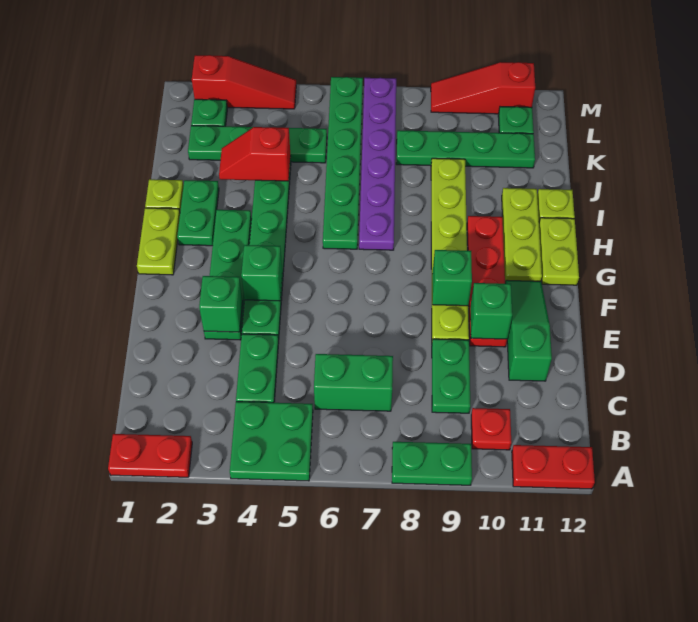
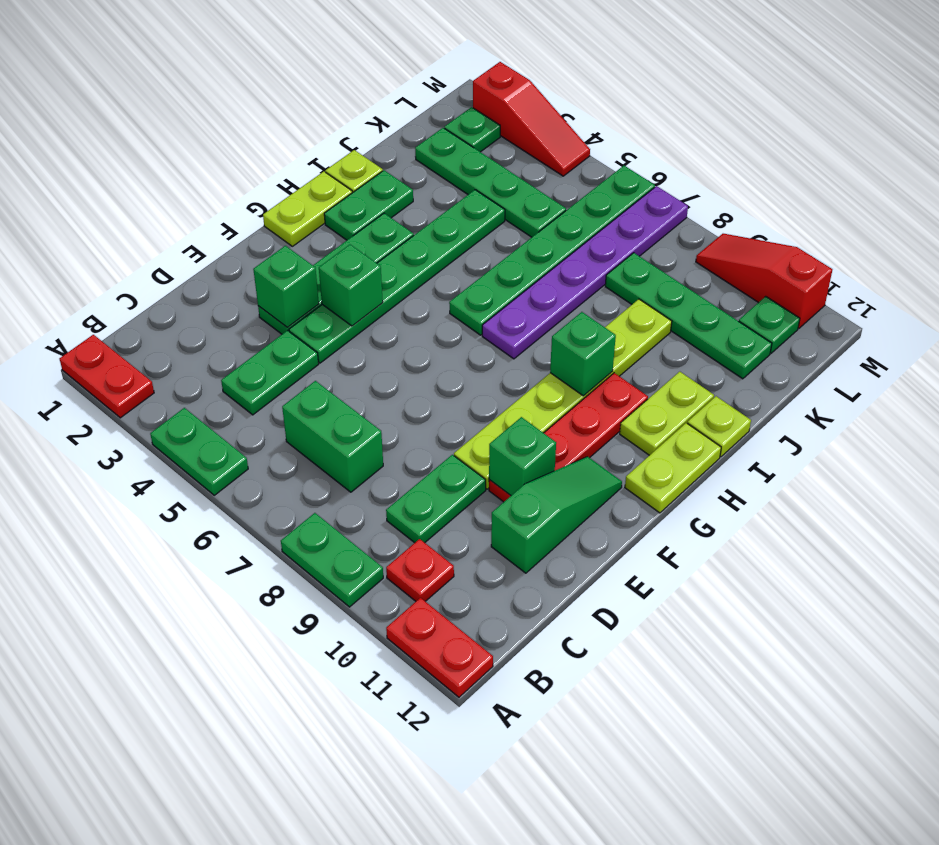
green plate A4:B5 level 1 -> green plate A4:A5 level 1
green brick F9 level 2 -> green brick H9 level 2
lime plate G11:I11 level 1 -> lime plate H11:I11 level 1
red slope J3:J4 level 2 top 4 -> none

